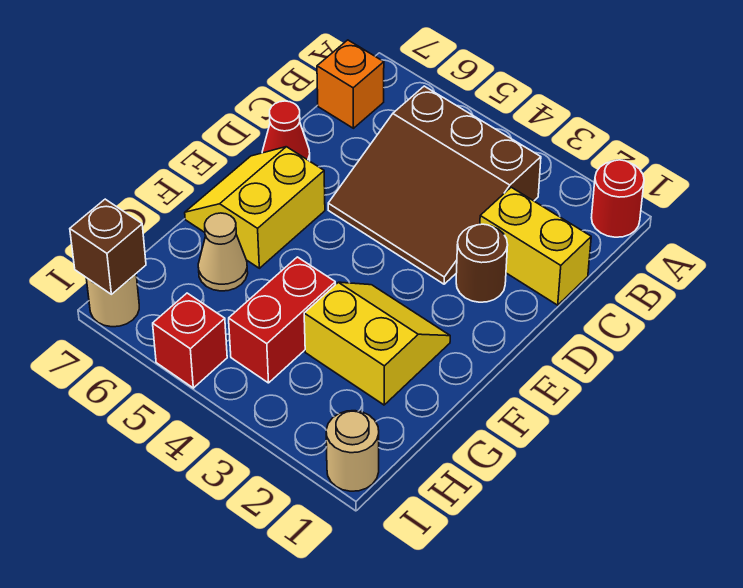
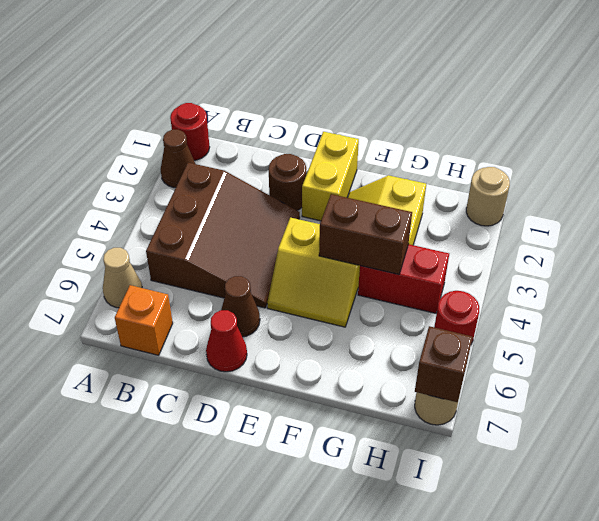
none -> brown cone A2 level 1
yellow brick C1:C2 level 1 -> yellow brick E1:E2 level 1
none -> brown cone D6 level 1
yellow slope E6:F7 level 1 top 6 -> yellow slope E4:F5 level 1 top 4
none -> brown brick F4:G4 level 2
tan cone G6 level 1 -> tan cone A6 level 1
red brick I5 level 1 -> red round brick I5 level 1

